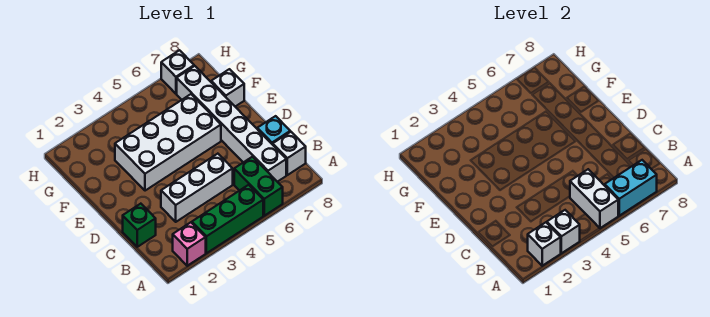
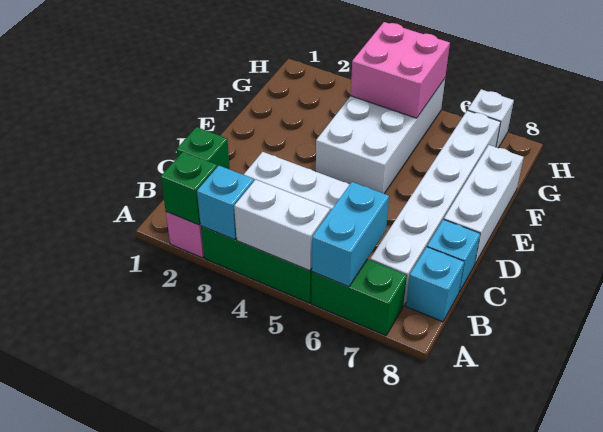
white brick A2 level 2 -> green brick A2 level 2
white brick A3 level 2 -> cyan brick A3 level 2
white brick A5:B5 level 2 -> white brick A4:A5 level 2
green brick A6:B6 level 1 -> green brick A6:A7 level 1
cyan brick A6:A7 level 2 -> cyan brick A6:B6 level 2
white brick B8 level 1 -> cyan brick B8 level 1
white brick E3:F6 level 1 -> white brick E4:H5 level 1
white brick F8 level 1 -> white brick D8:F8 level 1
none -> pink brick G4:H5 level 2

